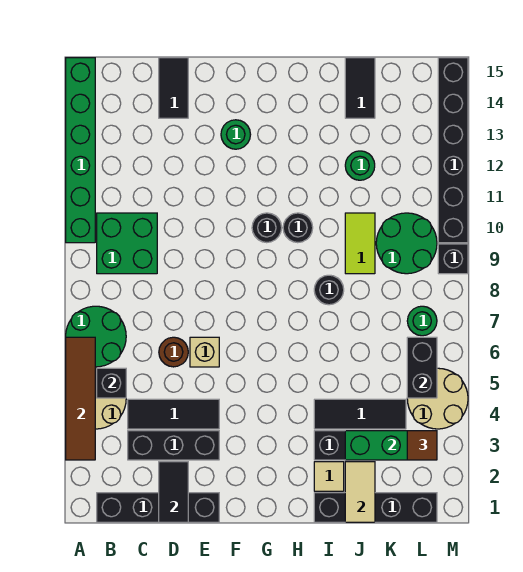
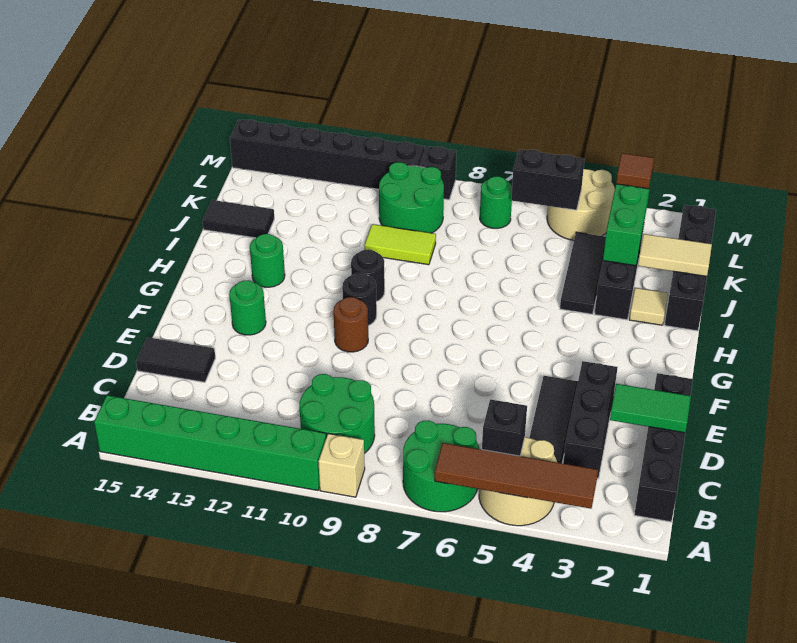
green brick B9:C10 level 1 -> green round brick B9:C10 level 1
black tile D1:D2 level 2 -> green tile D1:D2 level 2
brown round brick D6 level 1 -> brown round brick F10 level 1
tan brick E6 level 1 -> tan brick A9 level 1
black round brick I8 level 1 -> none
green round brick J12 level 1 -> green round brick H13 level 1

